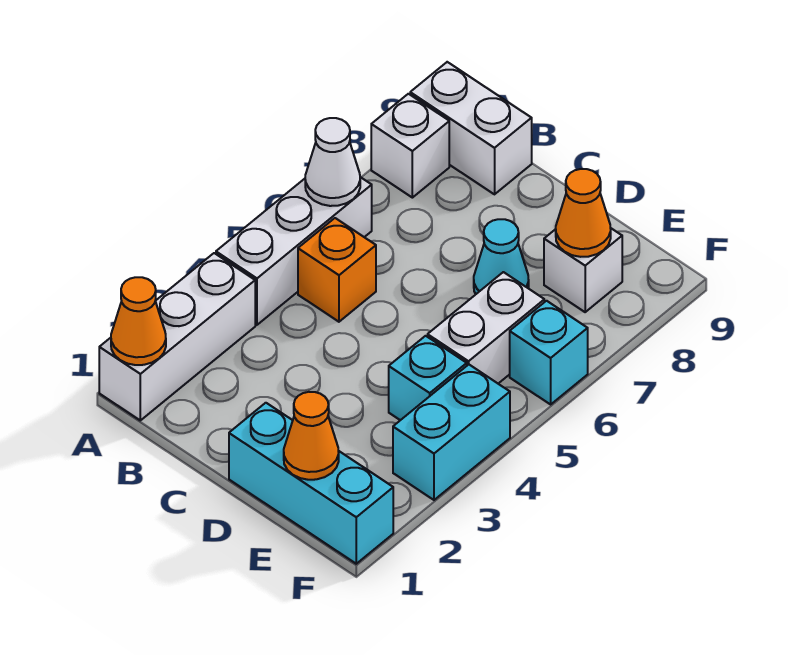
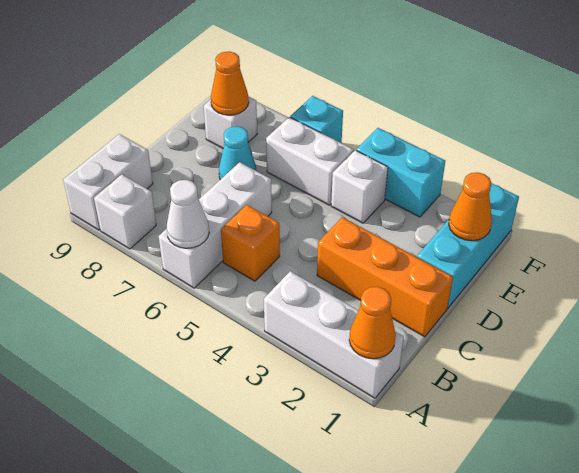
white brick A4:A6 level 1 -> white brick A6:C6 level 1
none -> orange brick C1:C3 level 1
cyan brick E4 level 1 -> white brick E4 level 1

